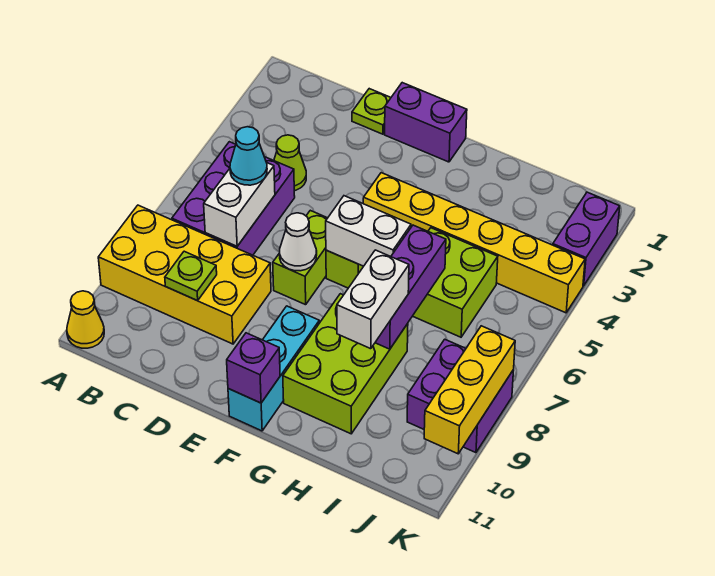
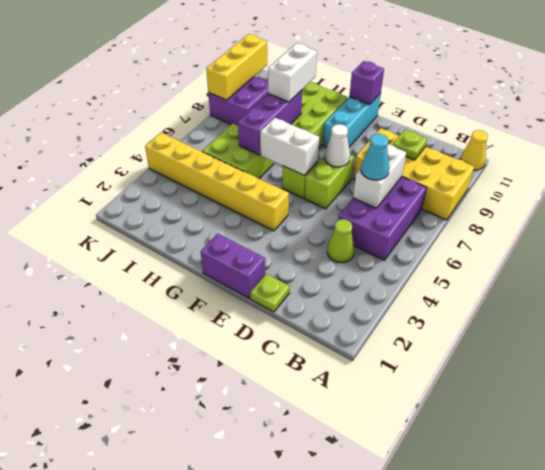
purple brick K2:K3 level 1 -> none

